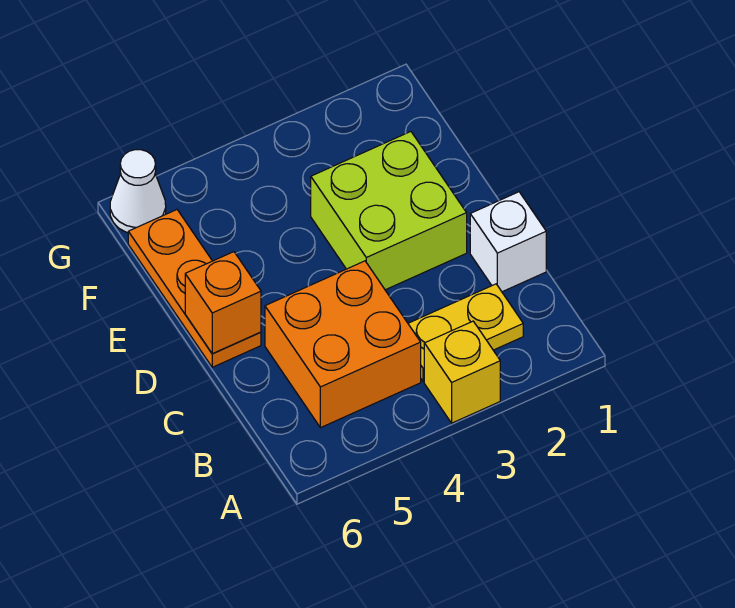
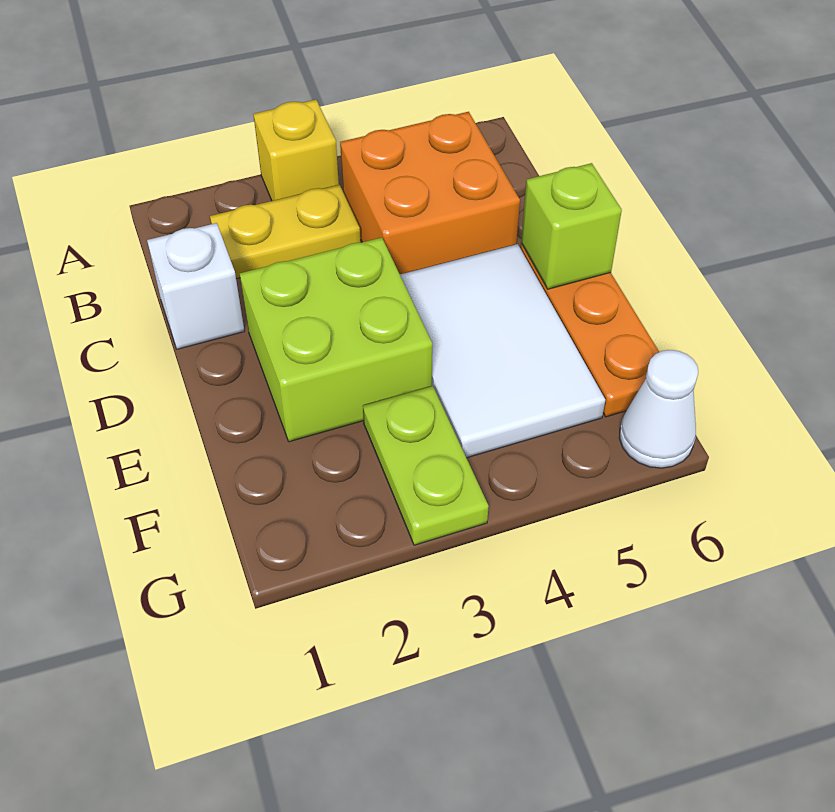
none -> white tile D4:F5 level 1
orange brick D6 level 2 -> lime brick D6 level 2
none -> lime plate F3:G3 level 1

